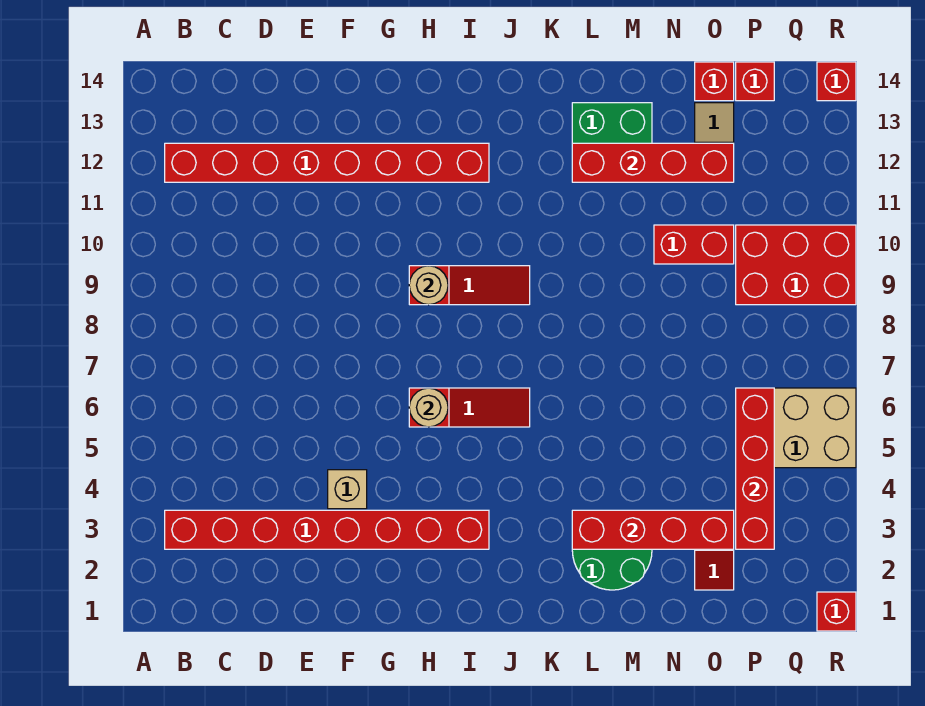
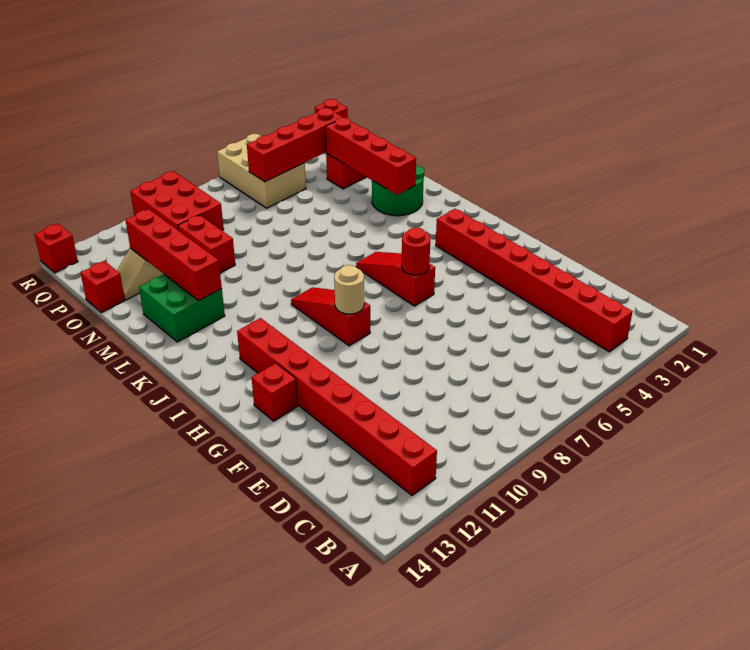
tan brick F4 level 1 -> none
tan round brick H6 level 2 -> red round brick H6 level 2
red brick P14 level 1 -> red brick G13 level 1

